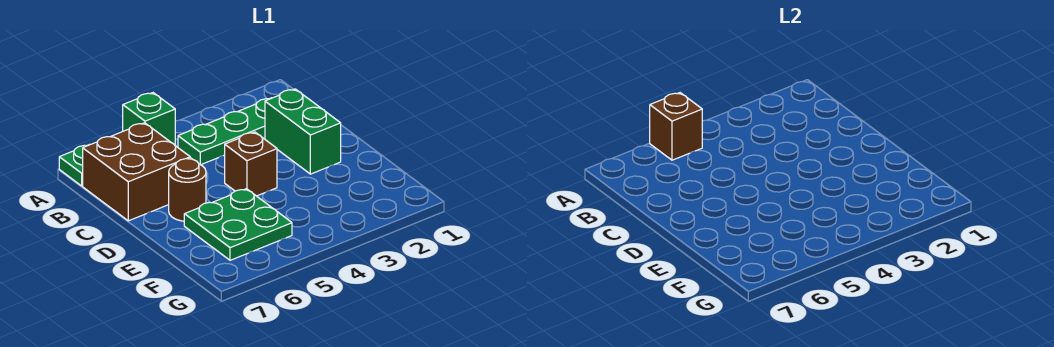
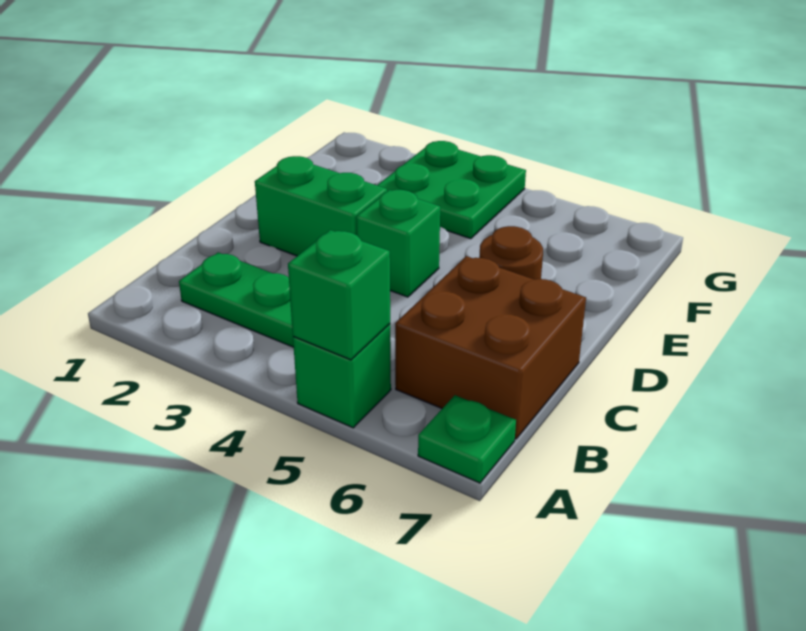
brown brick A5 level 2 -> green brick A5 level 2
green brick C2:D2 level 1 -> green brick D2:D3 level 1
brown brick D4 level 1 -> green brick D4 level 1
green plate E5:F6 level 1 -> green plate F3:G4 level 1

